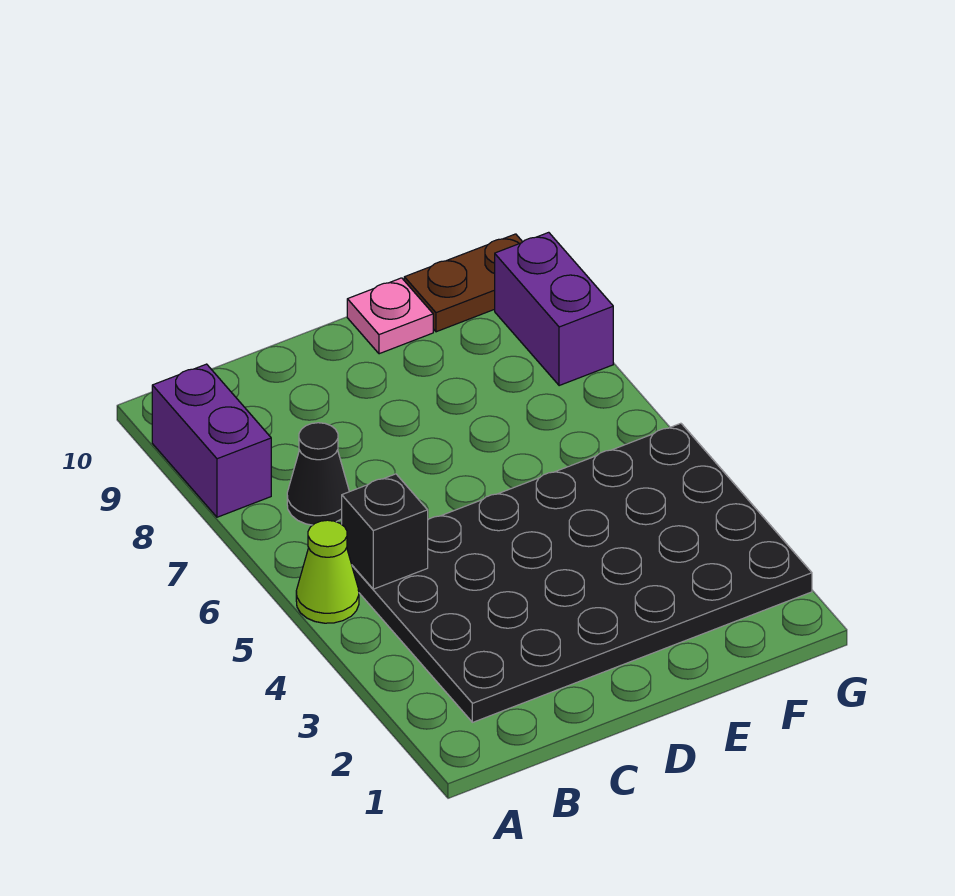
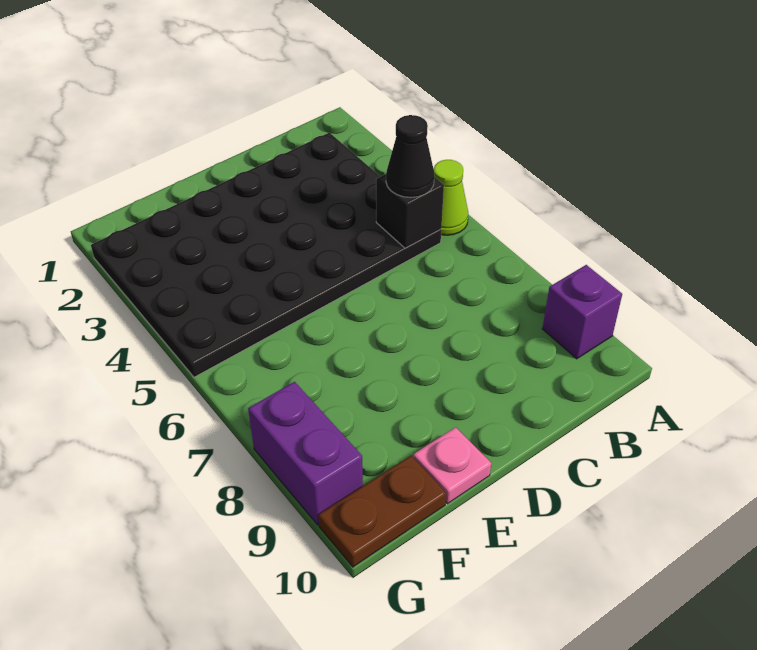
purple brick A8:A9 level 1 -> purple brick A9 level 1
black cone B7 level 1 -> black cone B5 level 3

